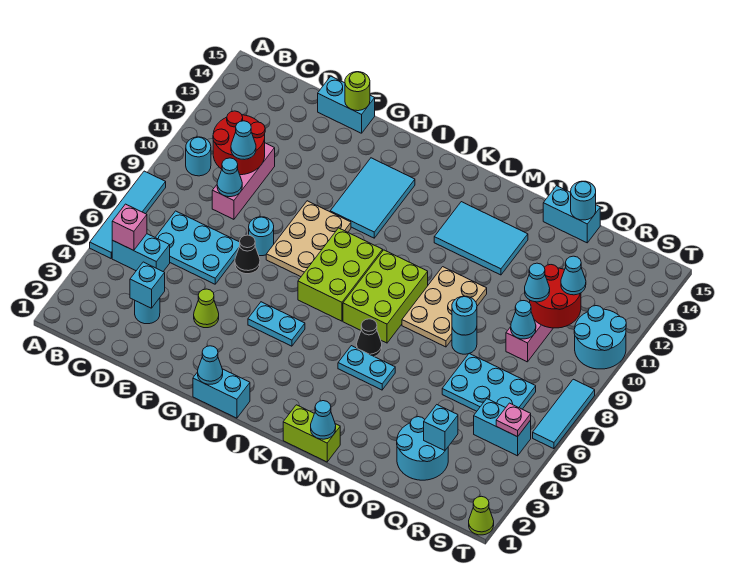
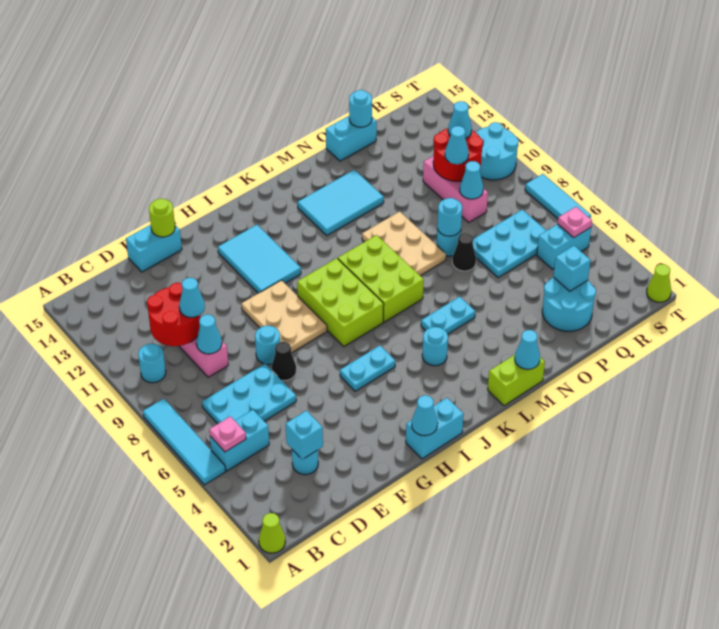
pink brick B5 level 2 -> pink plate B5 level 2
lime cone F4 level 1 -> lime cone A1 level 1
none -> cyan round brick K4 level 1
black cone L6 level 1 -> black cone O7 level 1

